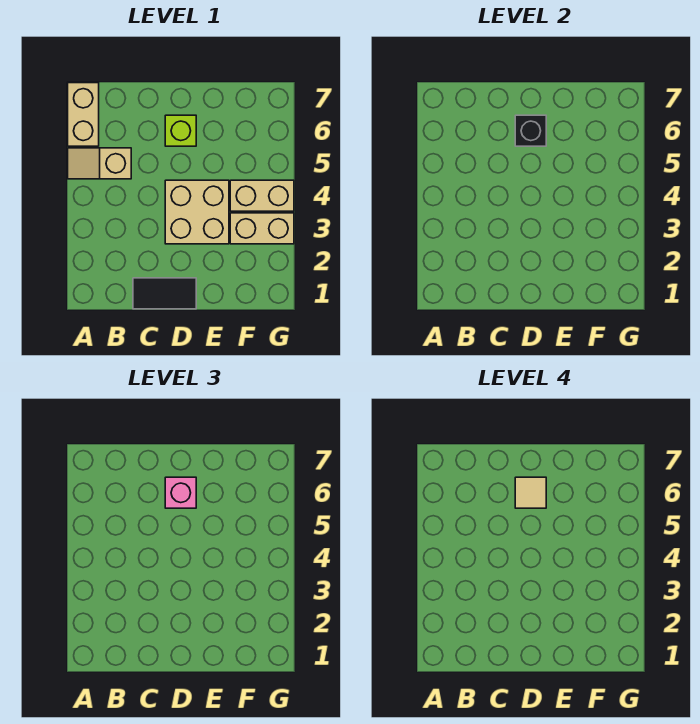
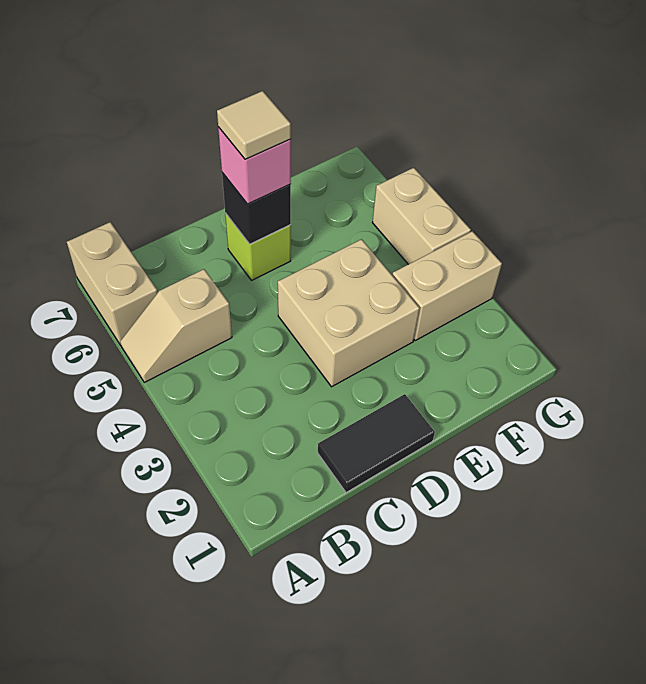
tan brick F4:G4 level 1 -> tan brick G4:G5 level 1

